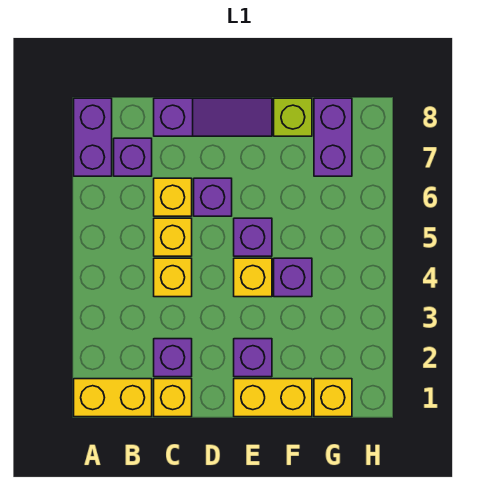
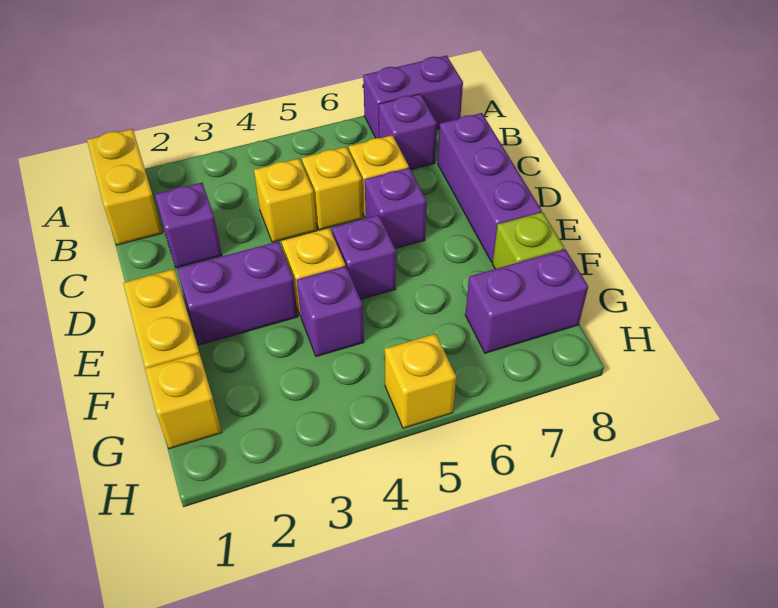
yellow brick C1 level 1 -> yellow brick H5 level 1
purple slope C8:E8 level 1 top C -> purple brick C8:E8 level 1
purple brick E2 level 1 -> purple brick E2:E3 level 1

